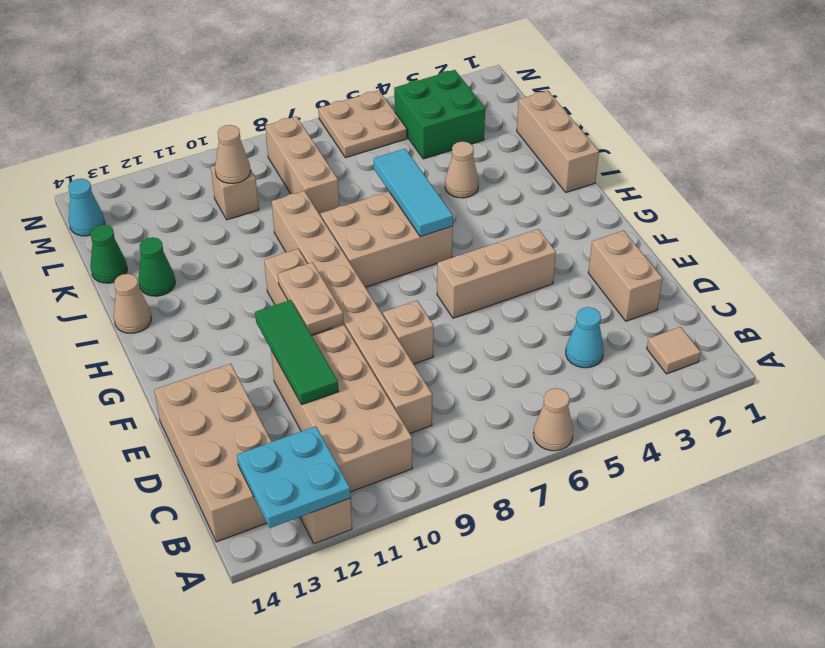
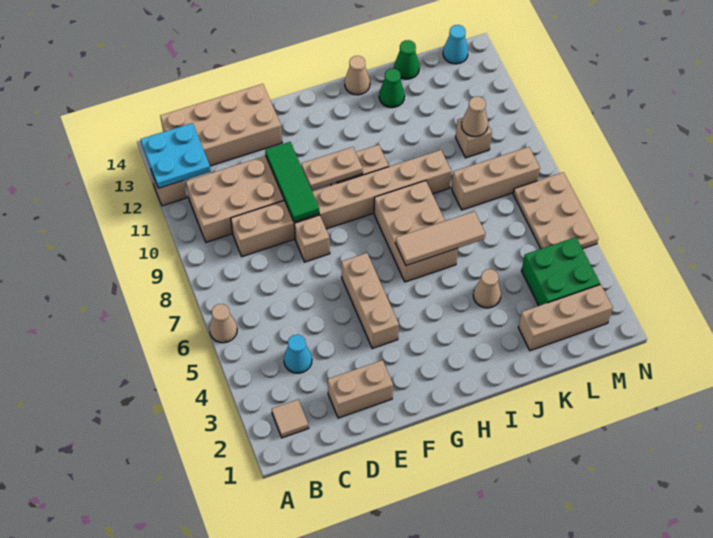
green tile D11:F11 level 2 -> green tile E9:E11 level 2
cyan tile H6:J6 level 2 -> tan tile H6:J6 level 2
tan brick I1:K1 level 1 -> tan brick K2:M2 level 1
tan plate M5:N6 level 1 -> tan plate M5:N7 level 1

